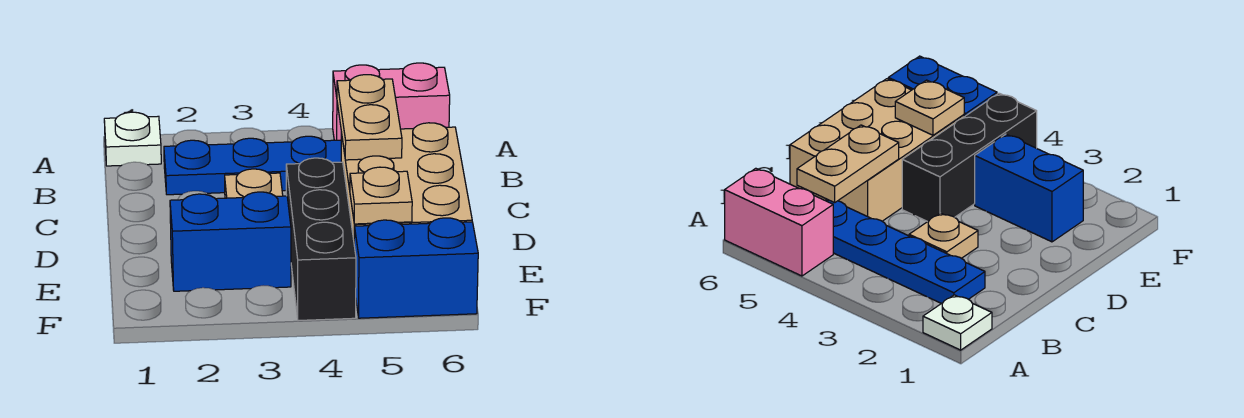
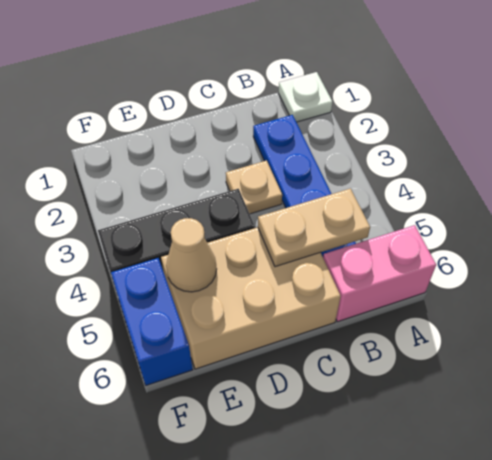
pink brick A5:A6 level 1 -> pink brick A6:B6 level 1
blue brick E2:E3 level 1 -> none
tan plate E5 level 2 -> tan cone E5 level 2

